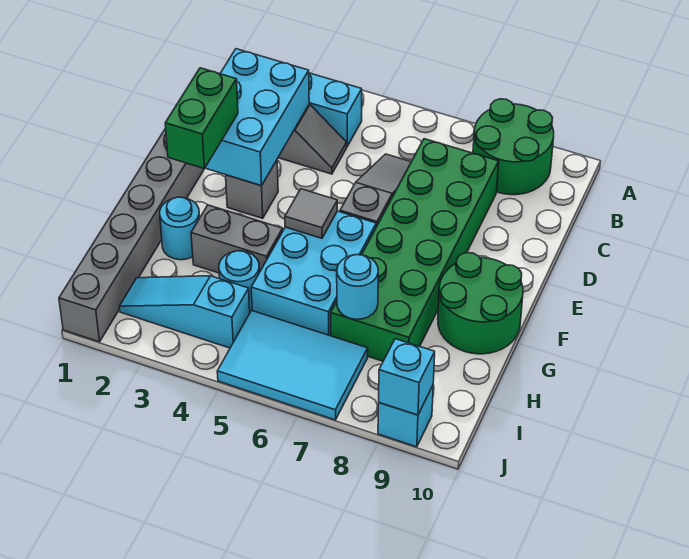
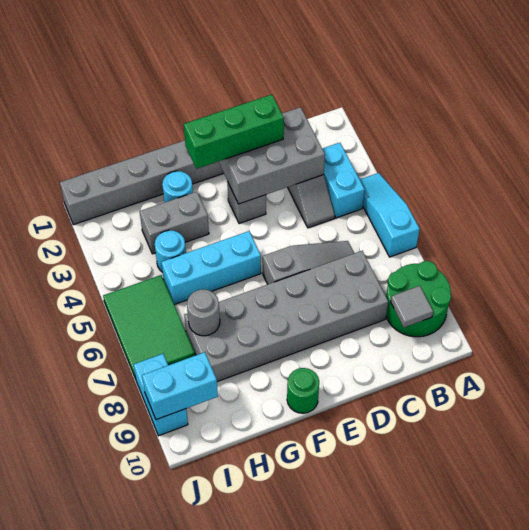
cyan brick C2:E3 level 2 -> grey brick C2:E3 level 2
green brick C7:H8 level 1 -> grey brick C7:H8 level 1
green brick E2:F2 level 3 -> green brick D2:F2 level 3
cyan brick F5:H6 level 1 -> cyan brick F5:H5 level 1
grey tile F5 level 2 -> grey tile B9 level 2
green round brick F9:G10 level 1 -> green round brick F10 level 1
grey brick G3:G4 level 1 -> grey brick G3:H3 level 1
cyan round brick H7 level 2 -> grey round brick H7 level 2
cyan slope I2:I4 level 1 top 4 -> cyan slope A4:A6 level 1 top 6
cyan tile I5:J7 level 1 -> green tile I5:J7 level 1
cyan brick J9 level 1 -> cyan brick J8:J9 level 1
cyan brick J9 level 2 -> cyan brick I9:J9 level 2

